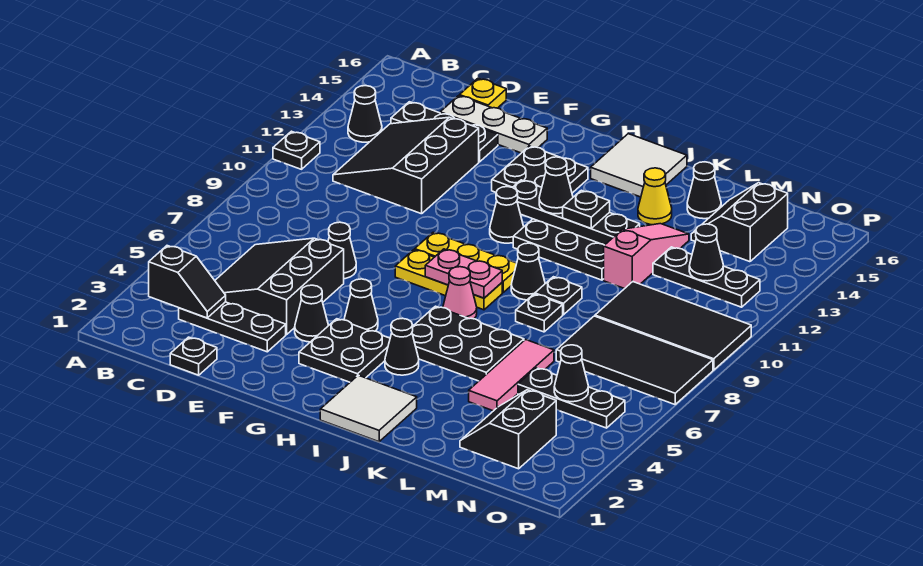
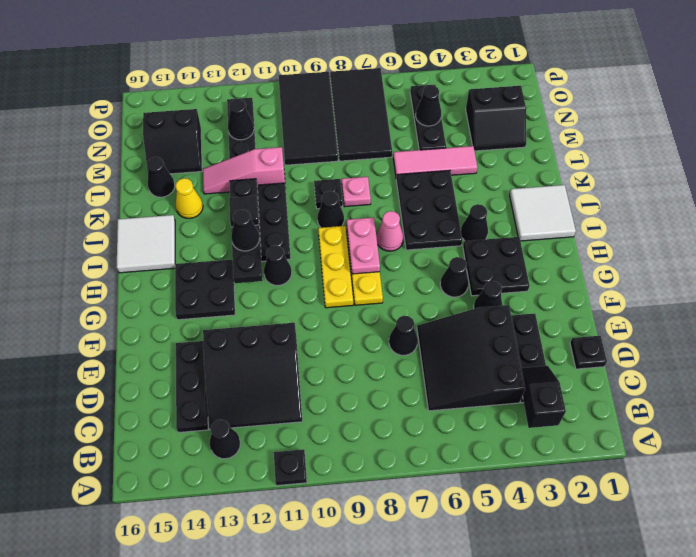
black slope C4:E6 level 1 top E -> black slope C4:E6 level 1 top 4
white plate D15:F15 level 1 -> none
yellow plate D16 level 1 -> none
black plate J12 level 3 -> black tile J12 level 3
black plate K8 level 1 -> pink plate K8 level 1

